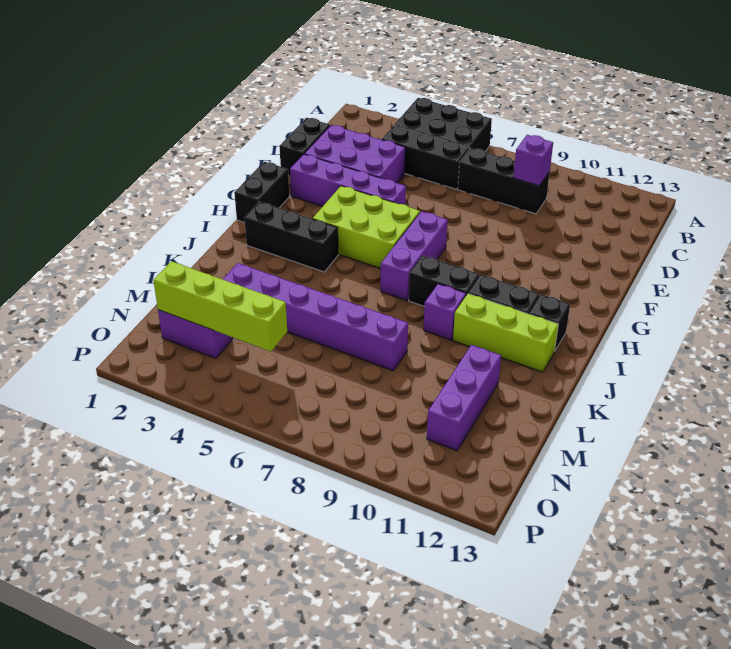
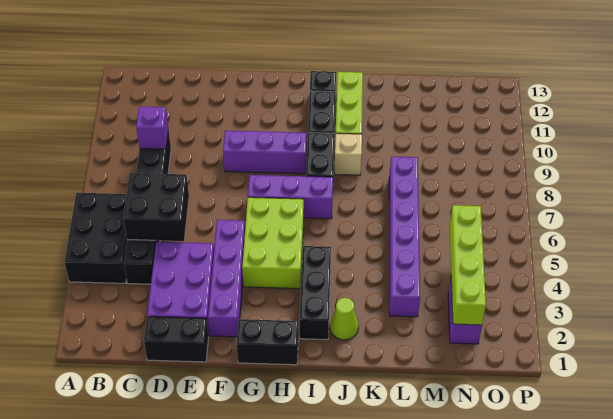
none -> black brick C5:D6 level 2
none -> lime cone J2 level 1
purple brick J9 level 1 -> tan brick J9 level 1
purple brick L11:N11 level 1 -> purple brick F9:H9 level 1

